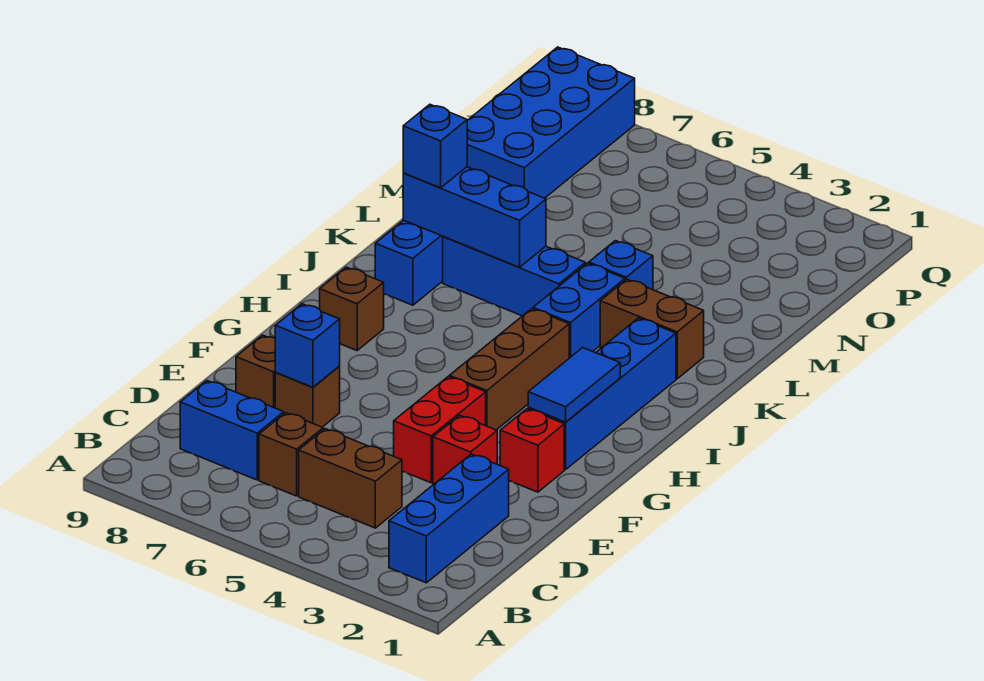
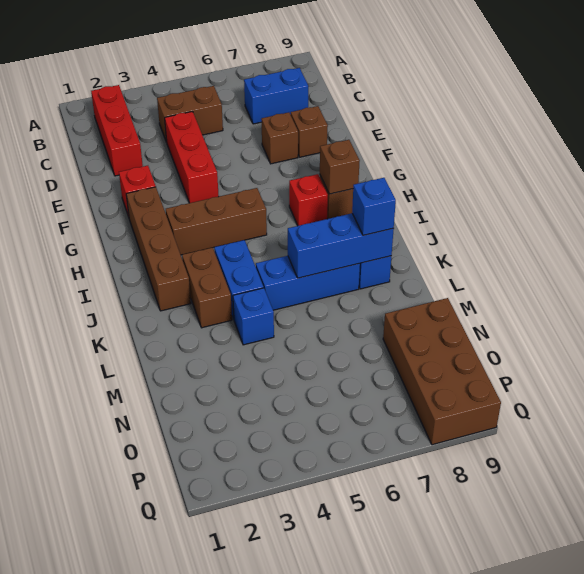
blue brick B2:D2 level 1 -> red brick B2:D2 level 1
brown brick C6 level 1 -> brown brick H8 level 2
red brick E3 level 1 -> red brick H7 level 1
red brick E4:F4 level 1 -> red brick D4:F4 level 1
blue brick E7 level 2 -> none
blue brick G2:J2 level 1 -> brown brick G2:J2 level 1
blue tile G2:H2 level 2 -> none
brown brick G4:I4 level 1 -> brown brick H3:H5 level 1
brown brick K2:K3 level 1 -> brown brick J3:K3 level 1
blue brick N8:Q9 level 1 -> brown brick N8:Q9 level 1

